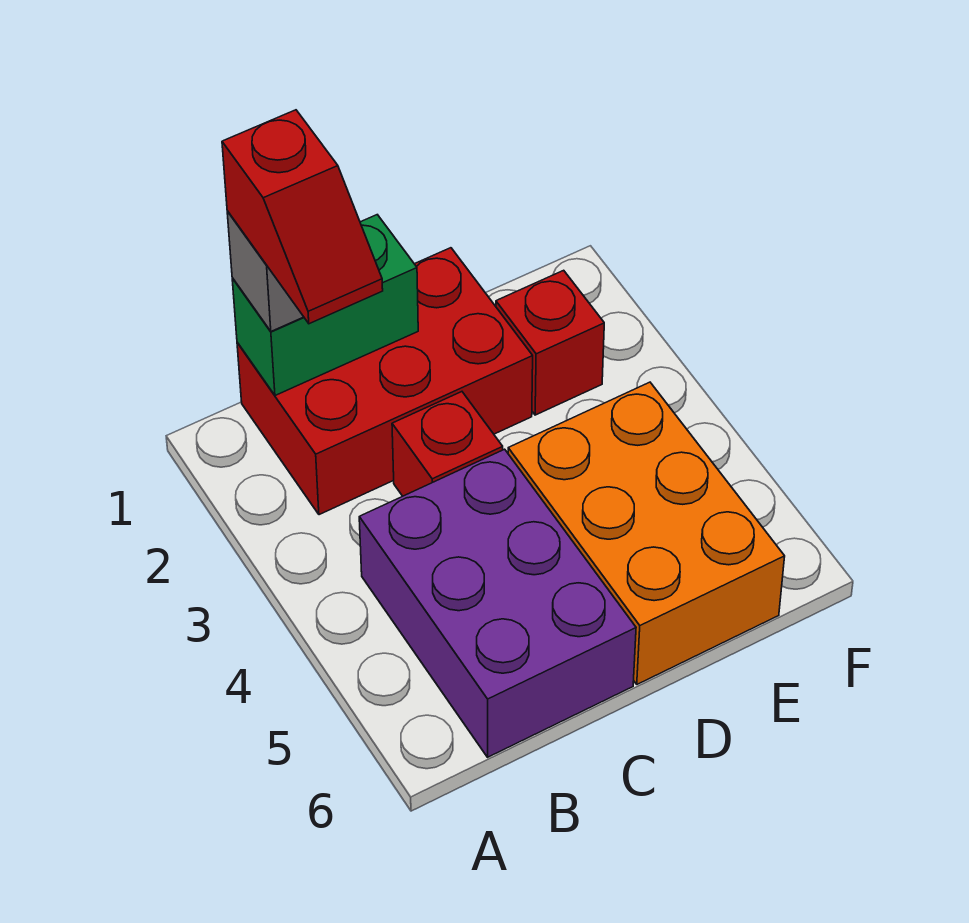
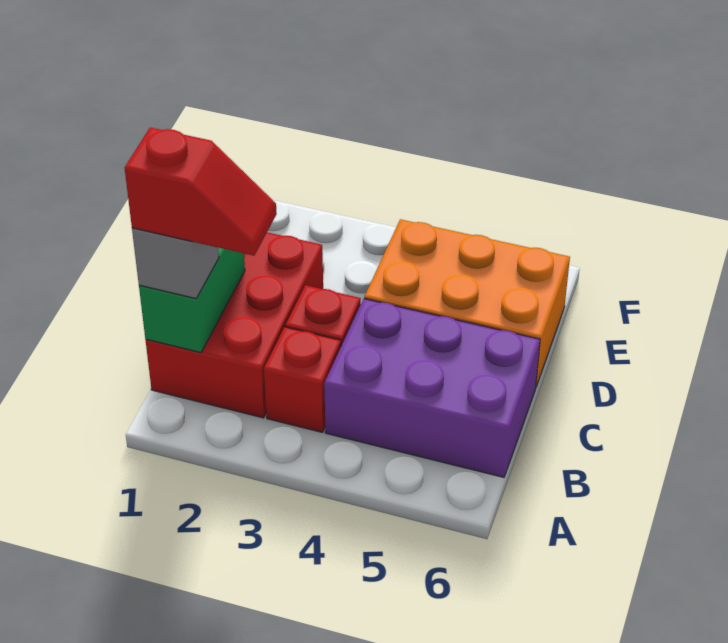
red brick E2 level 1 -> red brick B3 level 1

